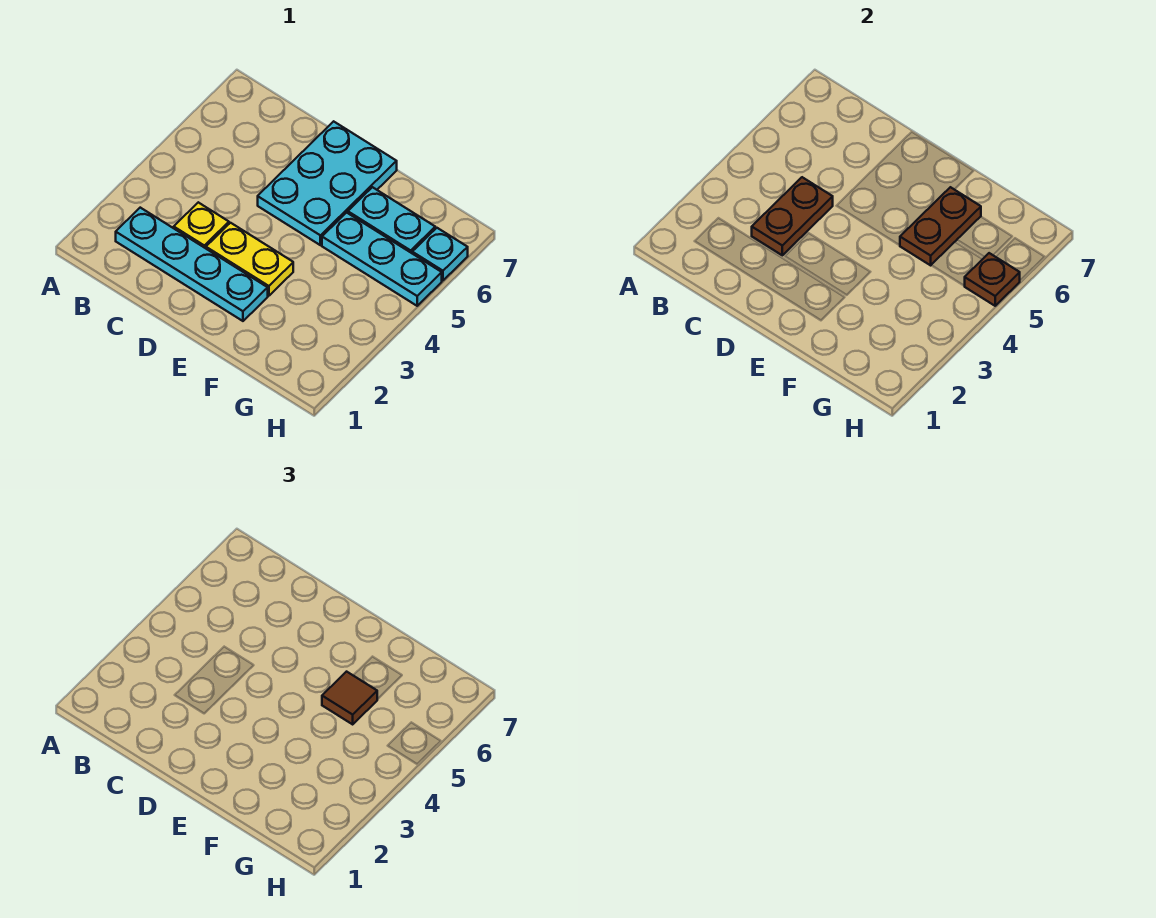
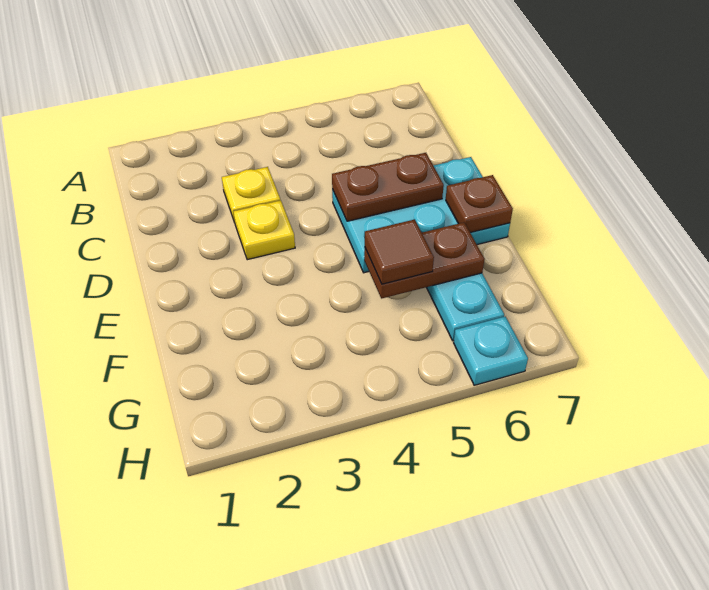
cyan plate B2:E2 level 1 -> none
brown plate C3:C4 level 2 -> brown plate D5:D6 level 2
yellow plate D3:E3 level 1 -> yellow plate D3 level 1
cyan plate F5:H5 level 1 -> none
brown plate H5 level 2 -> brown plate E7 level 2

